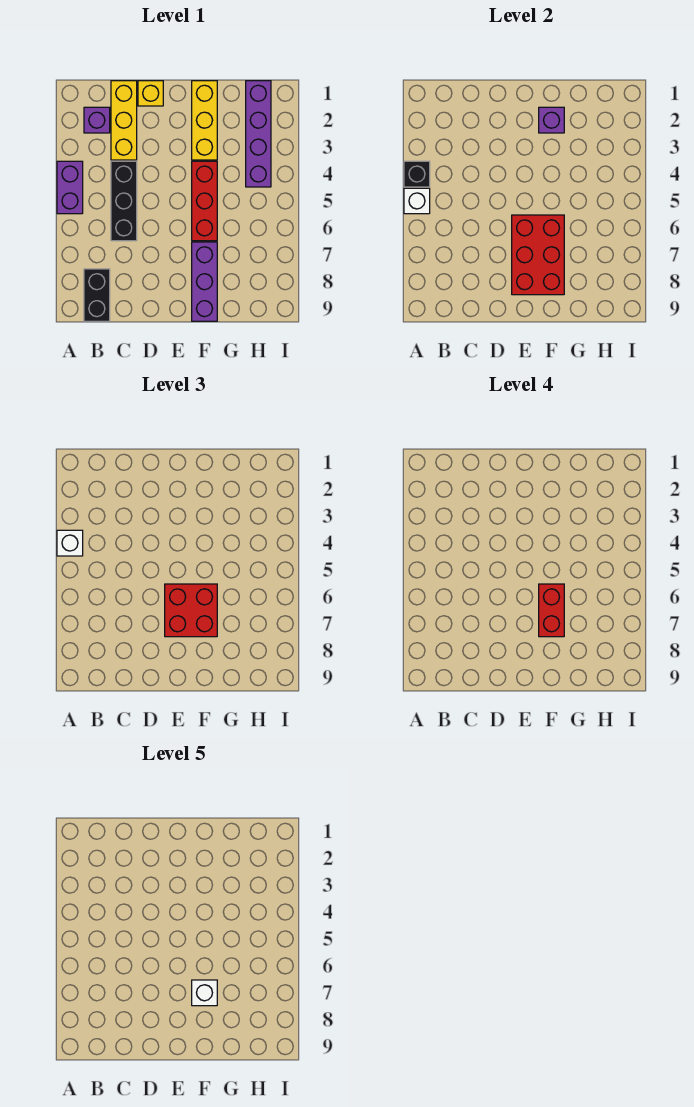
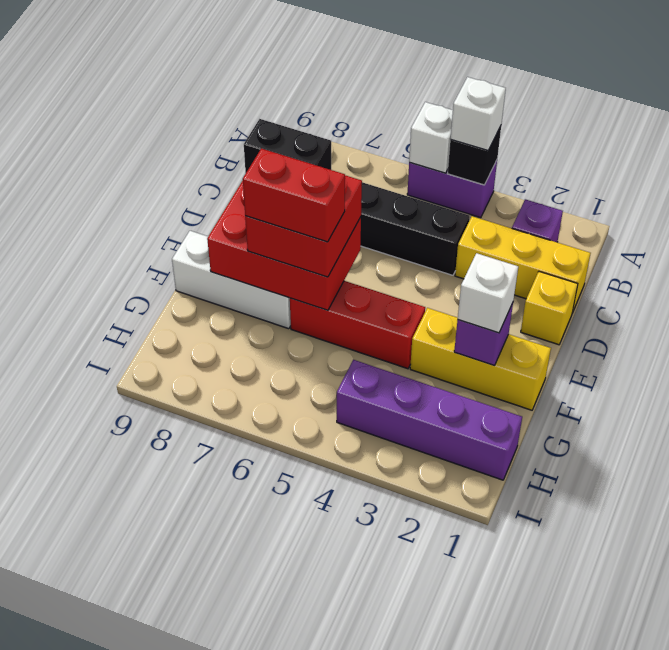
purple brick F7:F9 level 1 -> white brick F7:F9 level 1
white brick F7 level 5 -> white brick F2 level 3

